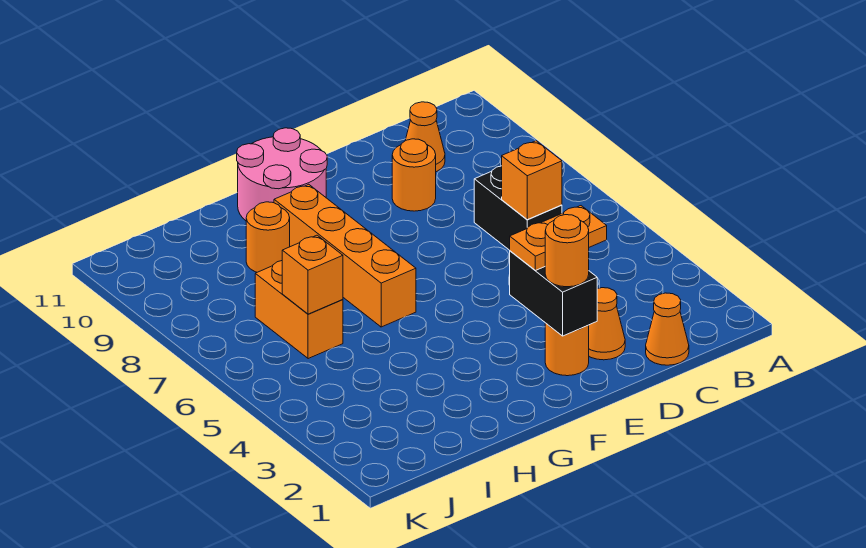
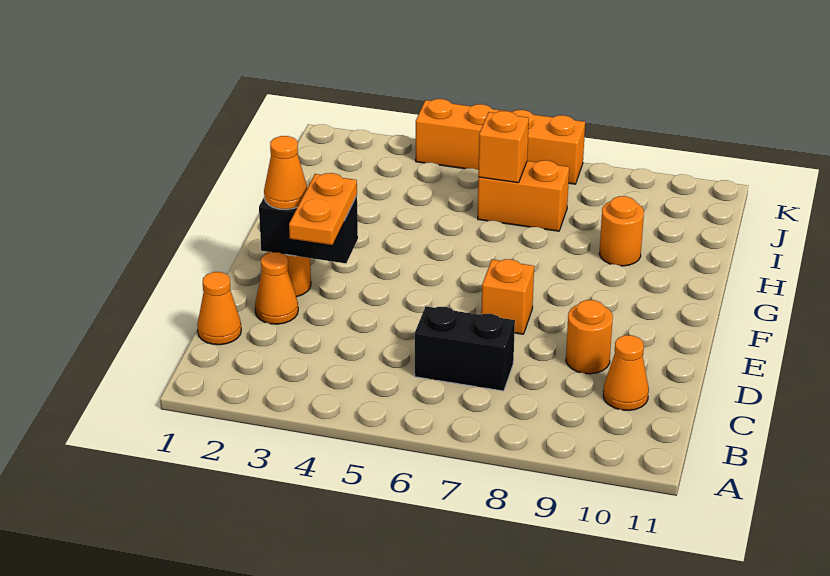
orange brick C6 level 2 -> orange brick E7 level 1
orange round brick E2 level 3 -> orange cone E2 level 3
pink round brick F10:G11 level 1 -> none
orange brick G6:G9 level 1 -> orange brick K4:K7 level 1

